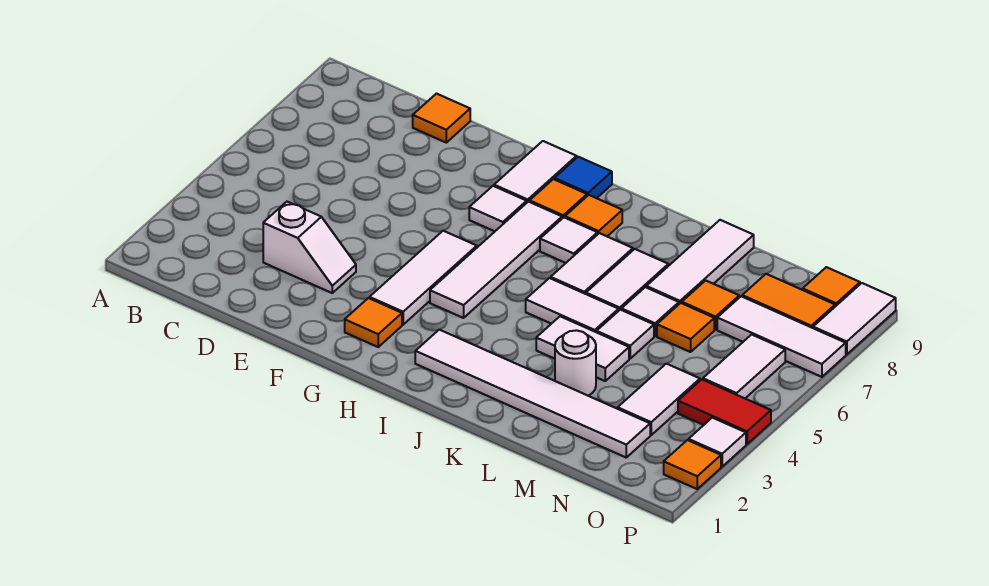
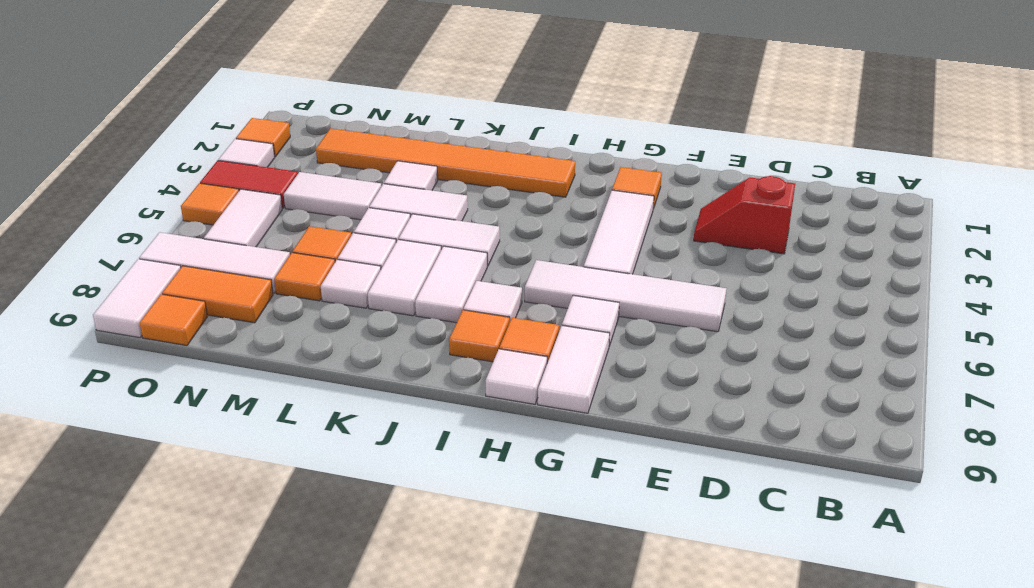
white slope D3:E3 level 1 top D -> red slope D3:E3 level 1 top D
orange tile D9 level 1 -> orange tile P5 level 1
white tile H4:H7 level 1 -> white tile E6:H6 level 1
blue tile H9 level 1 -> white tile H9 level 1
white tile I2:N2 level 1 -> orange tile I2:N2 level 1
white round brick L3 level 1 -> white tile L3 level 1
white tile L7:L9 level 1 -> white tile L7 level 1
white tile N3:N4 level 1 -> white tile M4:N4 level 1

